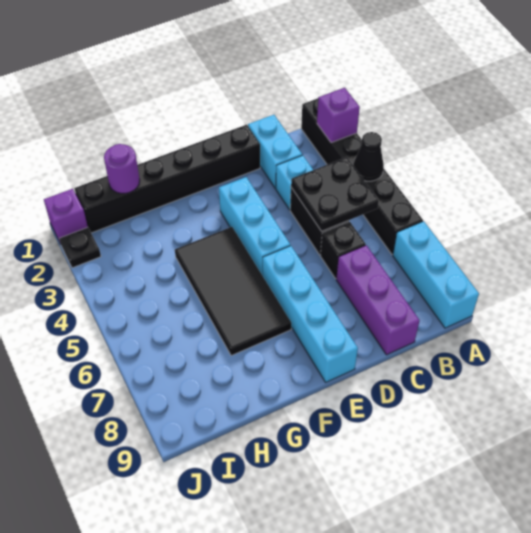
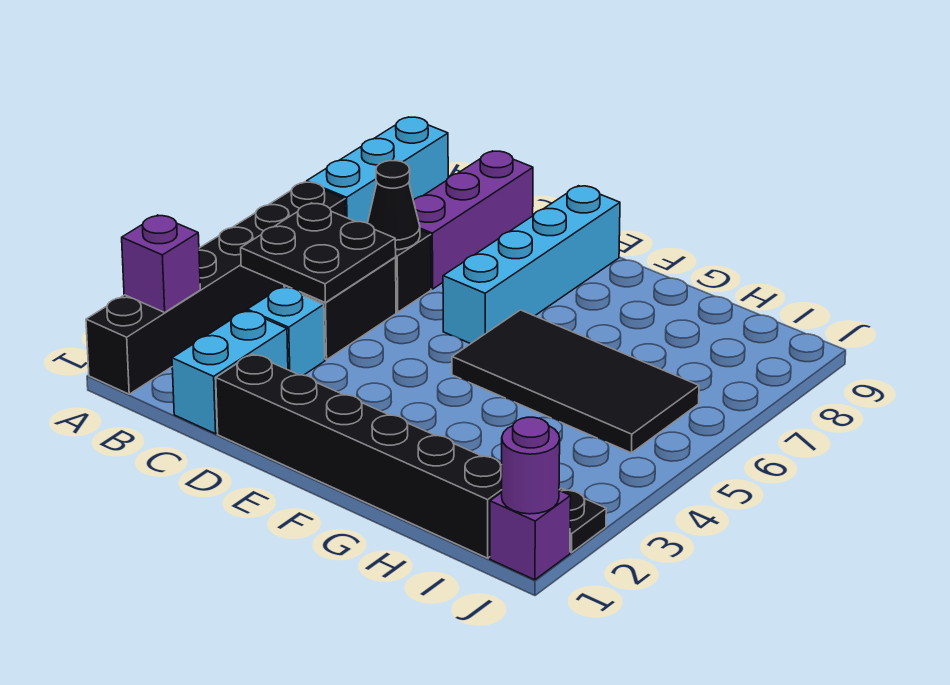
black cone A4 level 2 -> black cone C6 level 2
cyan brick E3:E5 level 1 -> none
black tile F4:G7 level 1 -> black tile F5:I6 level 1
purple round brick H1 level 2 -> purple round brick J1 level 2

